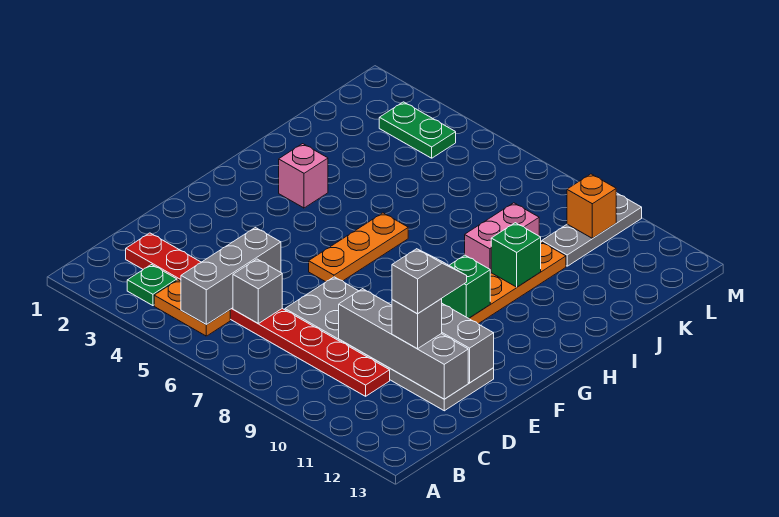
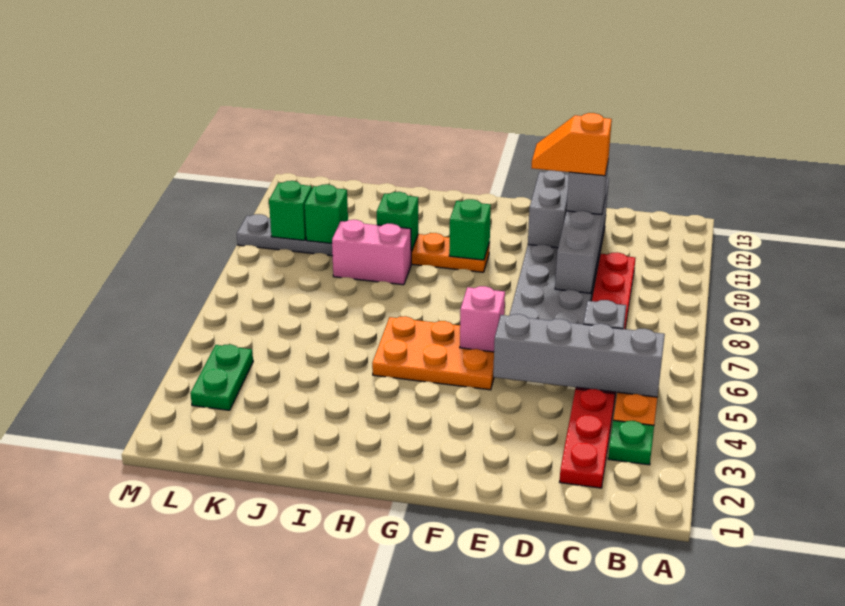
grey brick B5:D5 level 2 -> grey brick B5:E5 level 2
grey slope D11:E11 level 4 top D -> orange slope D11:E11 level 4 top D
orange plate F6:H6 level 1 -> orange plate F5:H6 level 1
pink brick H3 level 1 -> pink brick F6 level 2
none -> green brick K10 level 2
orange brick L10 level 2 -> green brick L10 level 2

